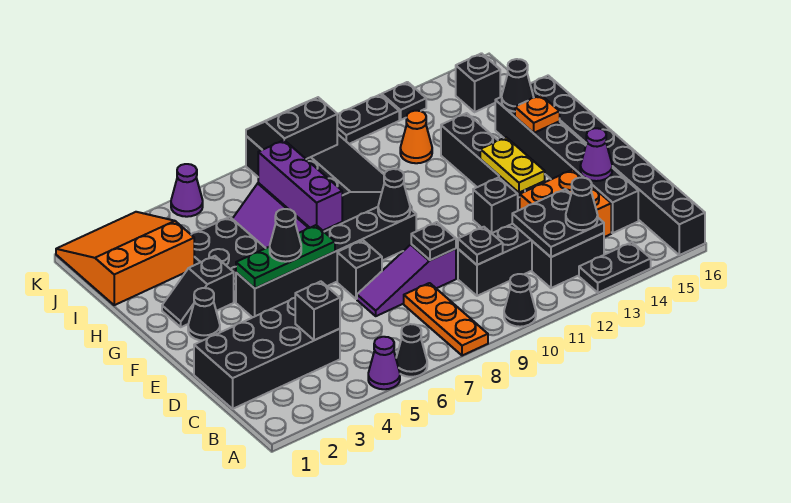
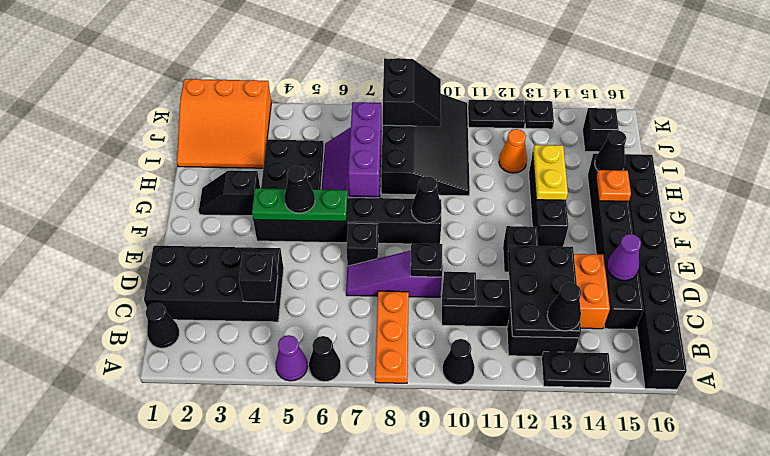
black plate B12:C13 level 2 -> black plate B12:D13 level 2
yellow plate E13:F13 level 2 -> yellow plate G13:H13 level 2
black cone F2 level 1 -> black cone B1 level 1
orange slope I1:K3 level 1 top I -> orange slope I1:K3 level 1 top K
black slope J8:K9 level 2 top J -> black slope J8:K9 level 2 top 8
purple cone K5 level 1 -> none

